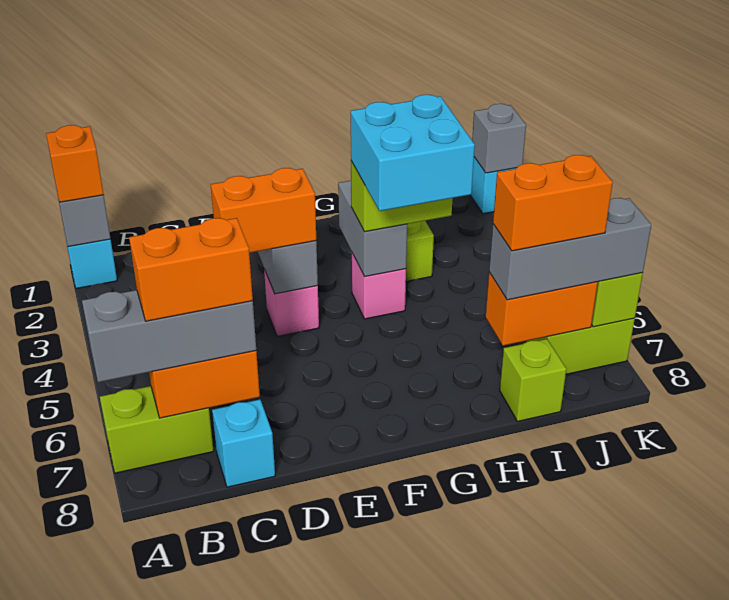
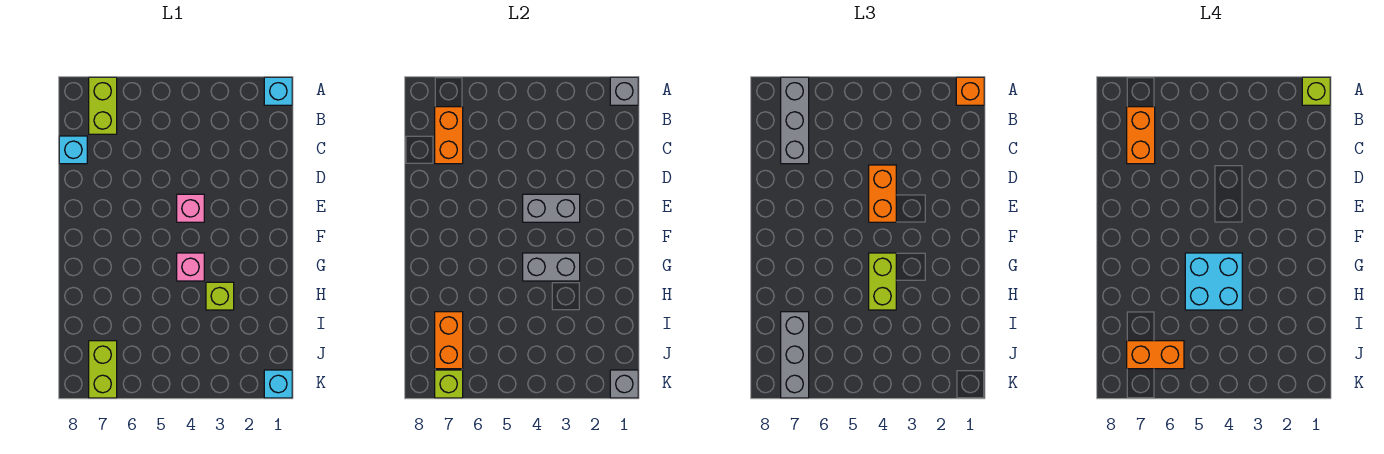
orange brick I7:J7 level 4 -> orange brick J6:J7 level 4
lime brick I8 level 1 -> lime brick A1 level 4

